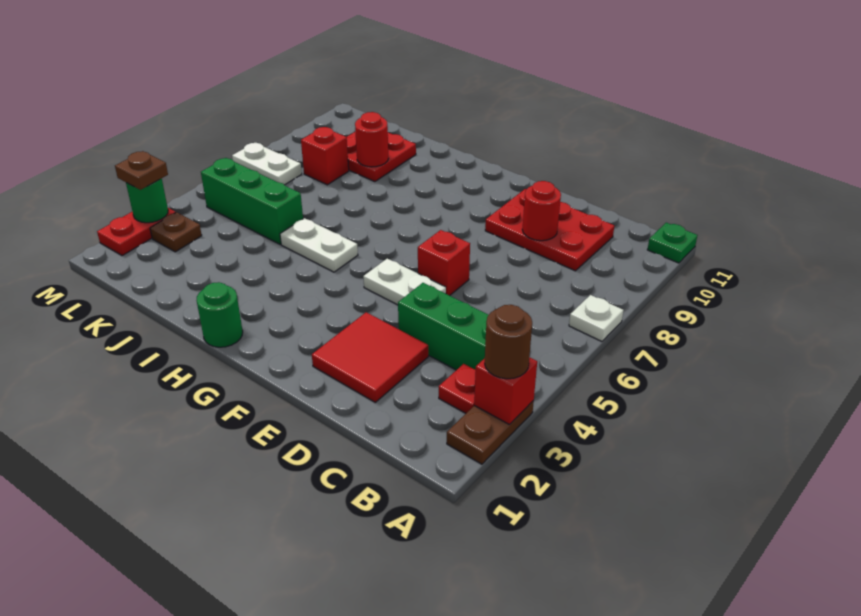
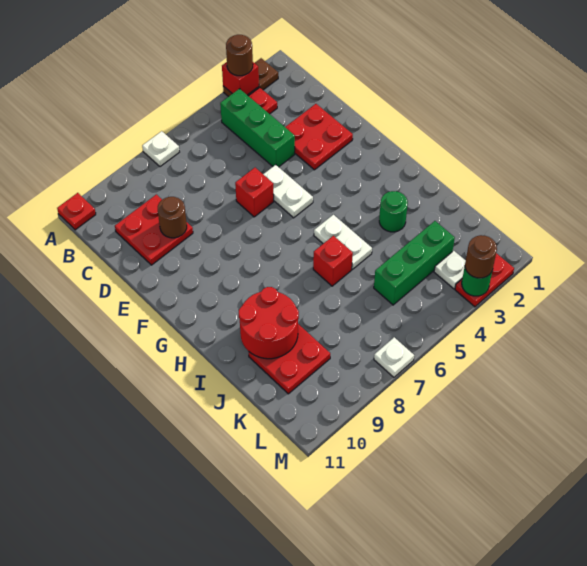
green plate A11 level 1 -> red plate A11 level 1
red plate C9:E10 level 1 -> red plate C9:D10 level 1
red tile D2:E3 level 1 -> red plate D2:E3 level 1
red round brick D9 level 2 -> brown round brick D9 level 2
green round brick H1 level 1 -> green round brick I3 level 1
green brick J5:L5 level 1 -> green brick K3:K5 level 1
red round brick J9 level 2 -> red round brick I9:J10 level 2
red brick K8 level 1 -> red brick I6 level 1
brown plate L3 level 1 -> white plate L3 level 1
white plate L7:M7 level 1 -> white plate M7 level 1
brown plate M3 level 3 -> brown round brick M3 level 3

